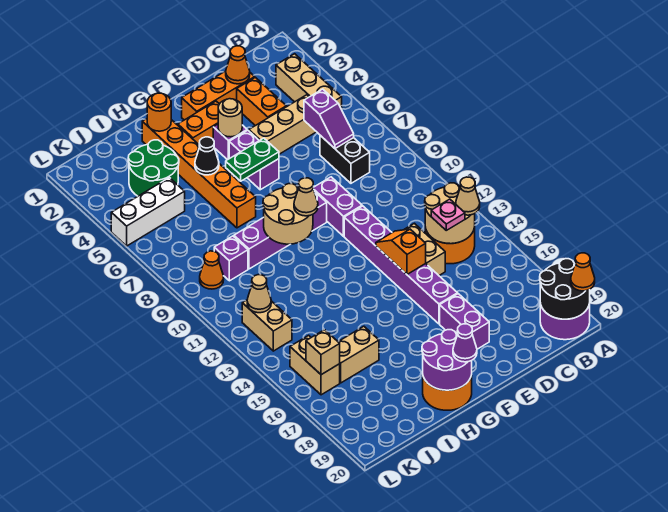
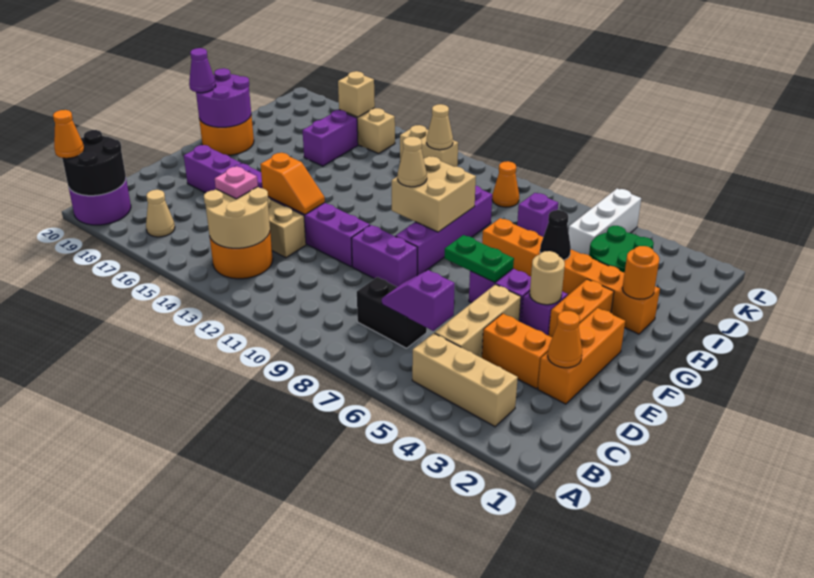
tan cone B14 level 3 -> tan cone B17 level 1
green plate F6:G6 level 2 -> green plate F6:F7 level 2
tan round brick G9:H10 level 2 -> tan brick G9:H10 level 2
tan brick I16:J16 level 1 -> purple brick I16:J16 level 1
purple brick J9 level 1 -> purple brick J7 level 1

